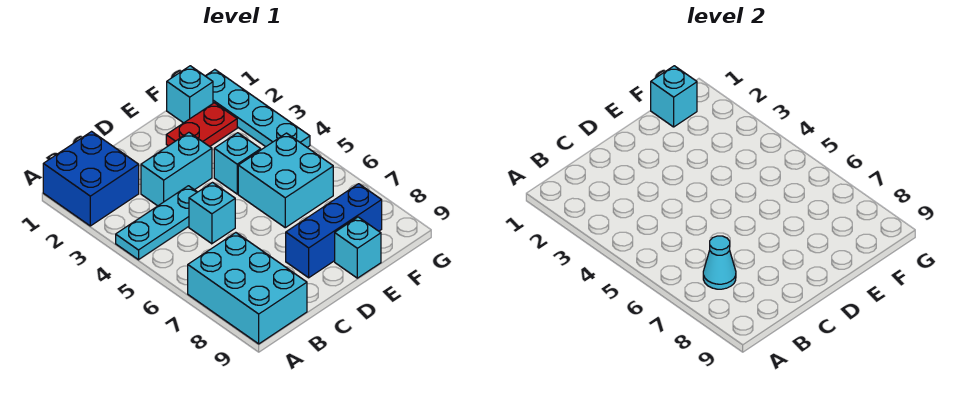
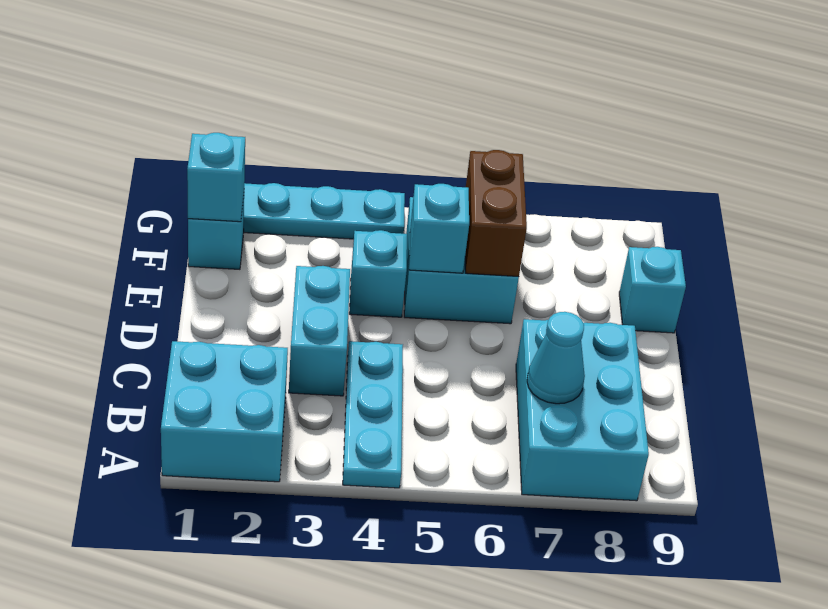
blue brick A1:B2 level 1 -> cyan brick A1:B2 level 1
cyan brick A7:B9 level 1 -> cyan brick A7:C8 level 1
cyan brick C5 level 1 -> cyan brick E5 level 2
blue brick D8:F8 level 1 -> none
red plate E2:F2 level 1 -> none
none -> brown brick E6:F6 level 2

